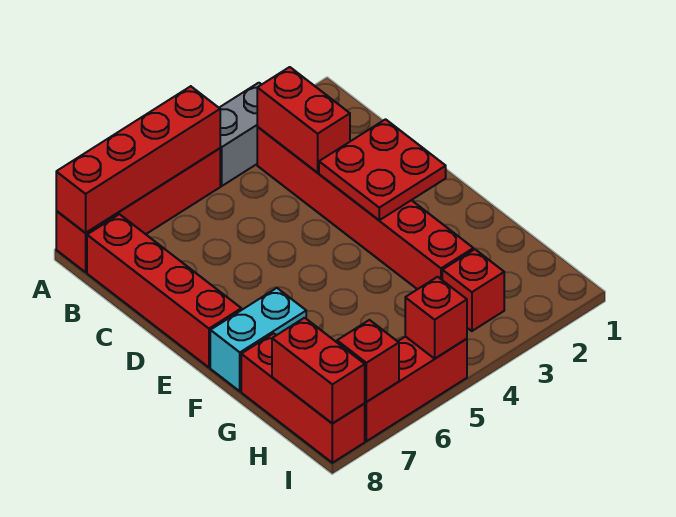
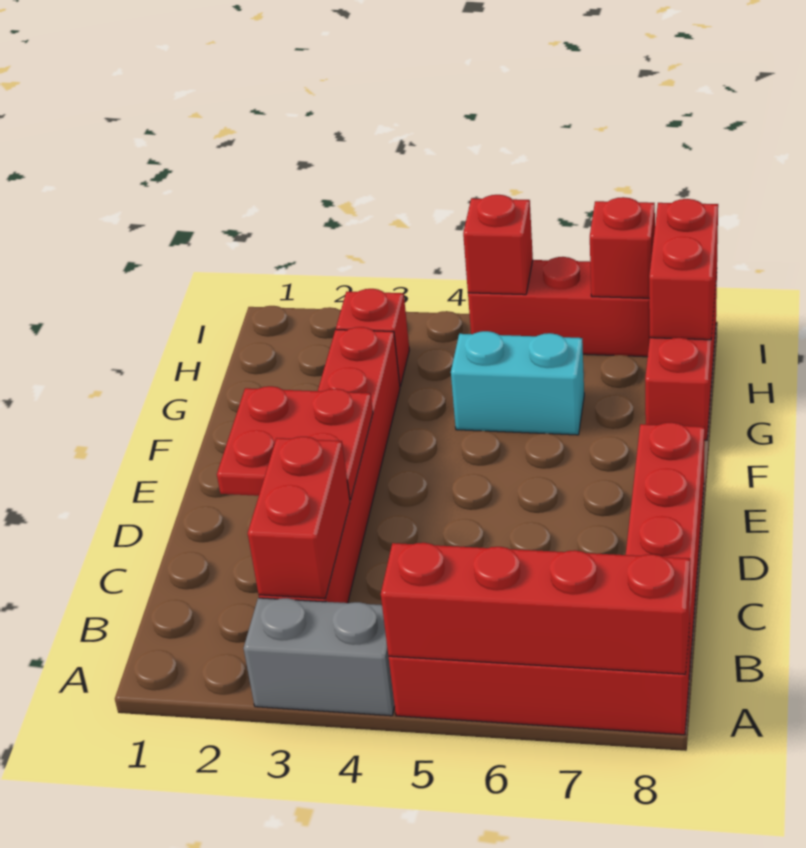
cyan brick F7:F8 level 1 -> cyan brick G5:G6 level 1

